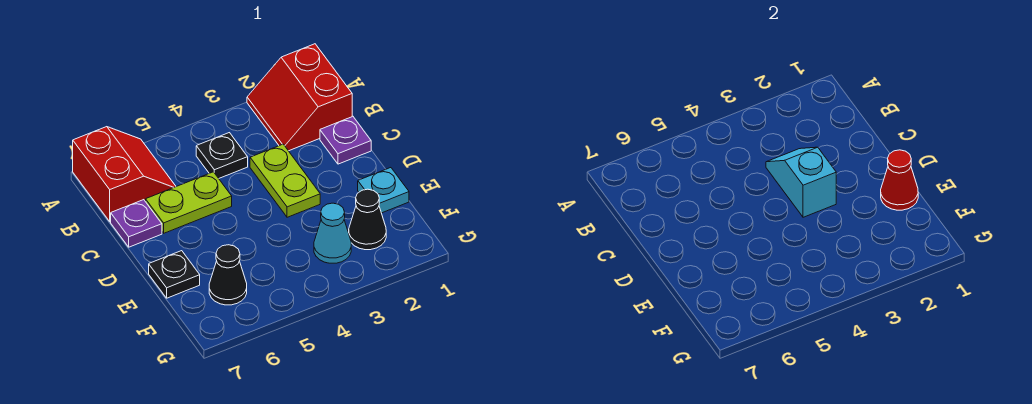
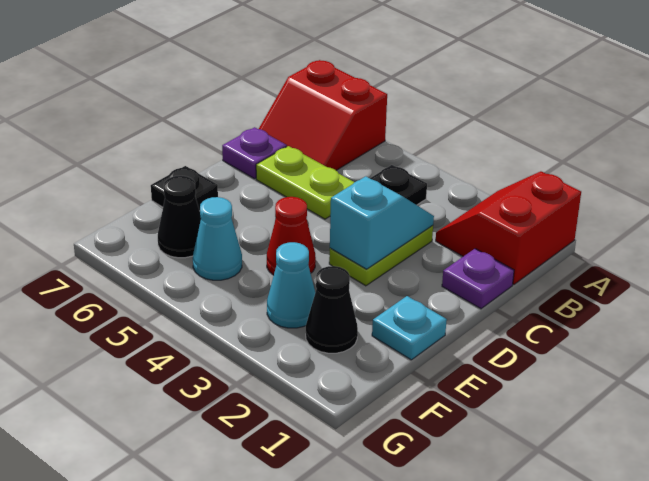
red slope A6:B7 level 1 top 7 -> red slope A6:B7 level 1 top A
red cone E1 level 2 -> red cone E4 level 1
none -> cyan cone F5 level 1

